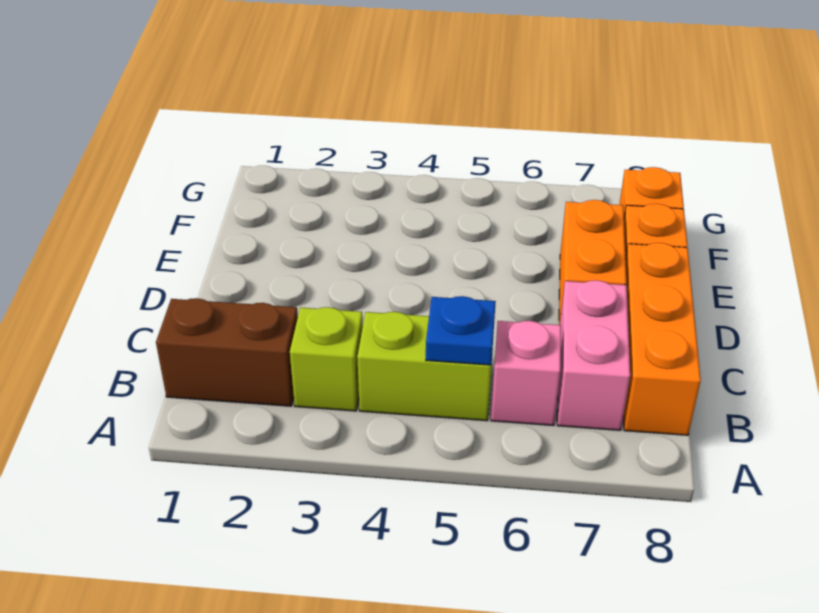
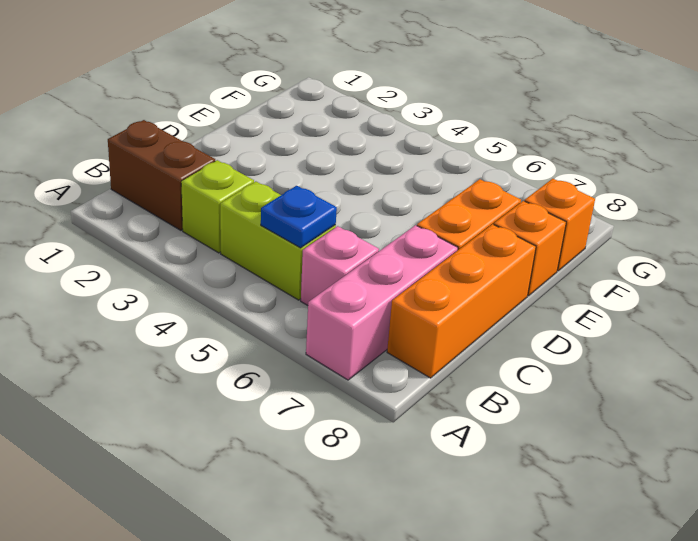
pink brick B7:C7 level 1 -> pink brick A7:C7 level 1

